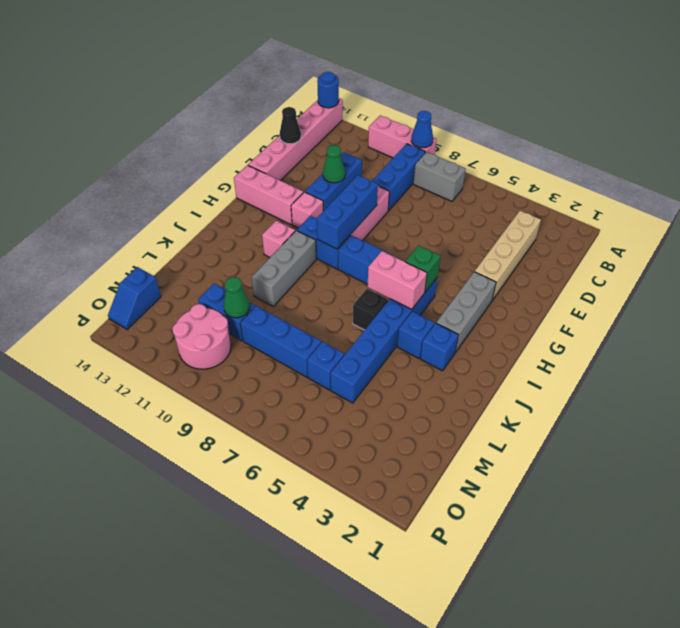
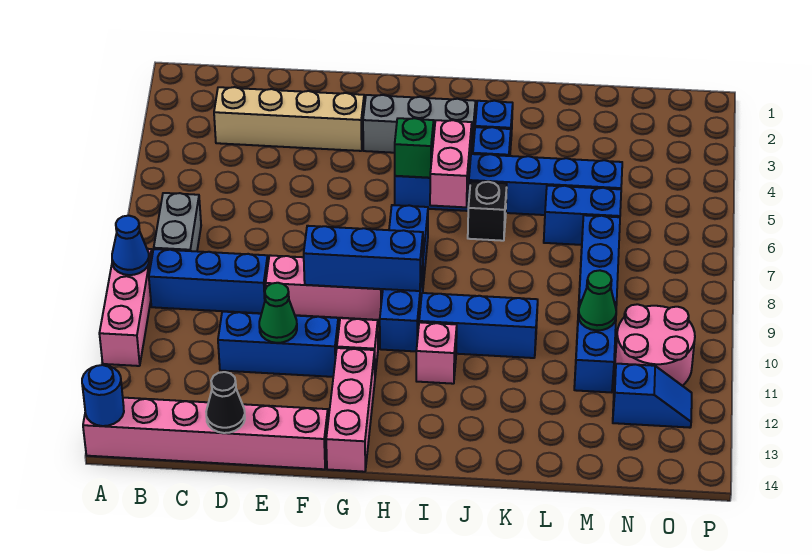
grey brick I10:K10 level 1 -> blue brick I10:K10 level 1
blue brick M6 level 1 -> blue brick L6:M6 level 1
blue slope N14:O14 level 1 top N -> blue slope N12:O12 level 1 top N

